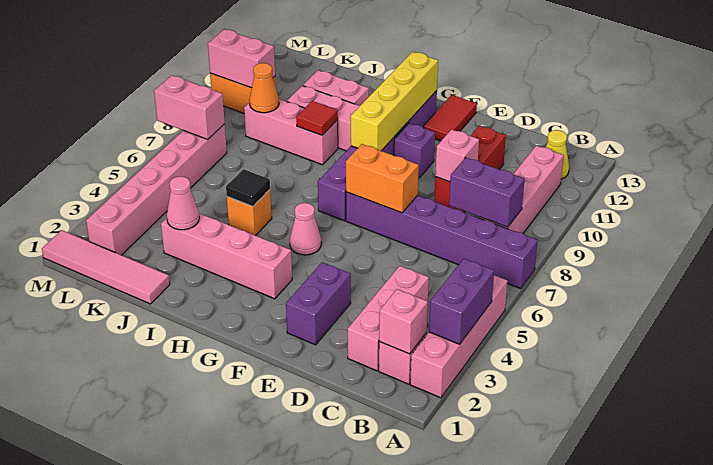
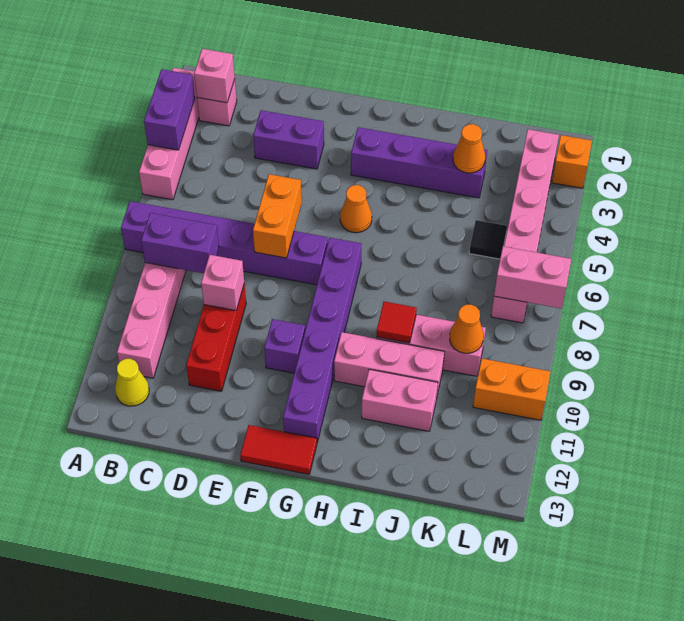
pink brick C2:C4 level 1 -> none
purple brick E2:E3 level 1 -> purple brick D3:E3 level 1
orange brick E7:F7 level 2 -> orange brick E6:E7 level 2
red tile F12:F13 level 1 -> red tile F13:G13 level 1
pink brick G3:J3 level 1 -> purple brick G3:J3 level 1
pink cone G5 level 1 -> orange cone G5 level 1
yellow brick G9:G12 level 2 -> none
orange brick I5 level 1 -> orange brick M2 level 1
black tile I5 level 2 -> black tile K5 level 1
pink tile J1:M1 level 1 -> none
pink cone J3 level 2 -> orange cone J3 level 2
pink brick L10:M10 level 2 -> none

